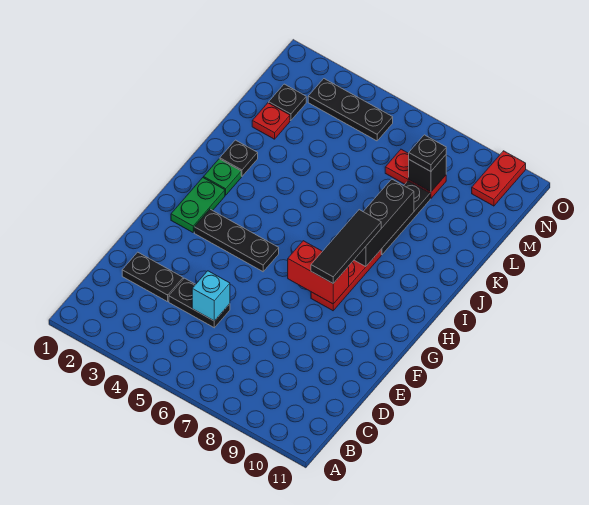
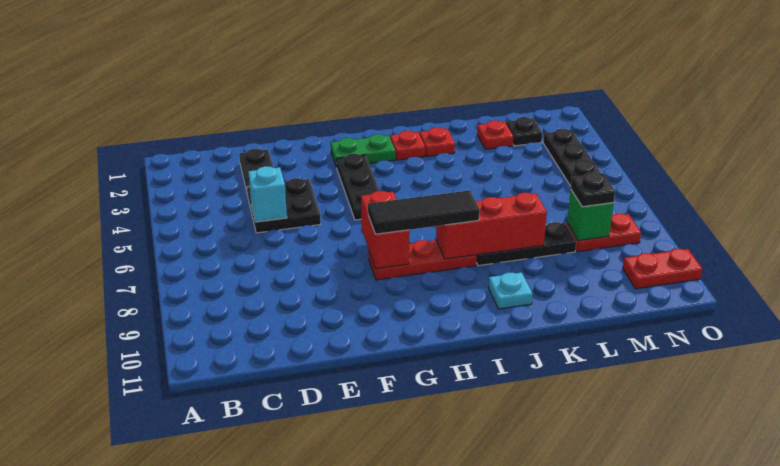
black plate D4:D5 level 1 -> black plate D4:E5 level 1
green plate I2 level 1 -> red plate I2 level 1
black brick I8:K8 level 2 -> red brick I8:K8 level 2
black plate J2 level 1 -> red plate J2 level 1
none -> cyan plate J10 level 1
red plate M7:M8 level 1 -> red plate M8:N8 level 1
black brick M8 level 2 -> green brick M8 level 2

